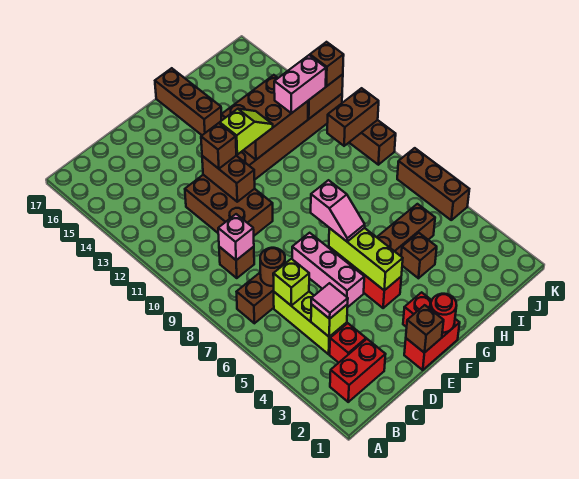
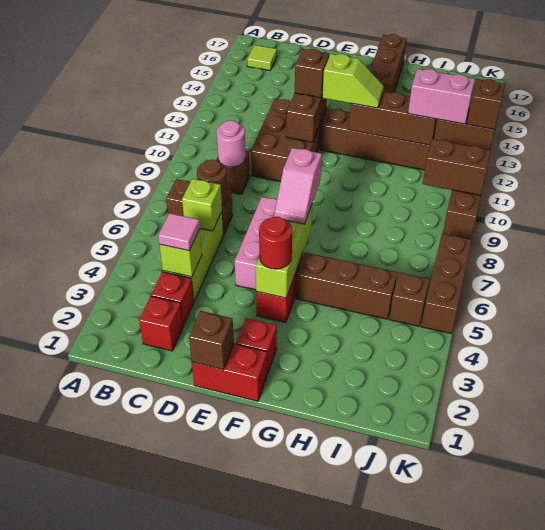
red brick B2:C2 level 1 -> red brick C2 level 1
none -> lime tile B16 level 1
pink brick C9 level 2 -> pink round brick C9 level 2
red round brick F1 level 2 -> red round brick F4 level 3
brown brick G12:I13 level 2 -> brown brick G12:I12 level 2
brown brick H4 level 1 -> brown brick J5 level 1

